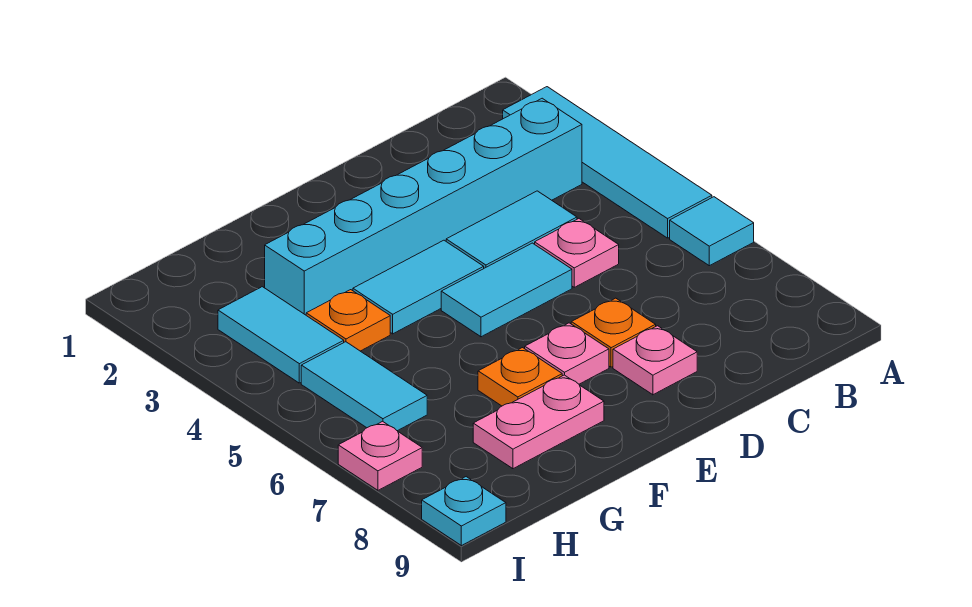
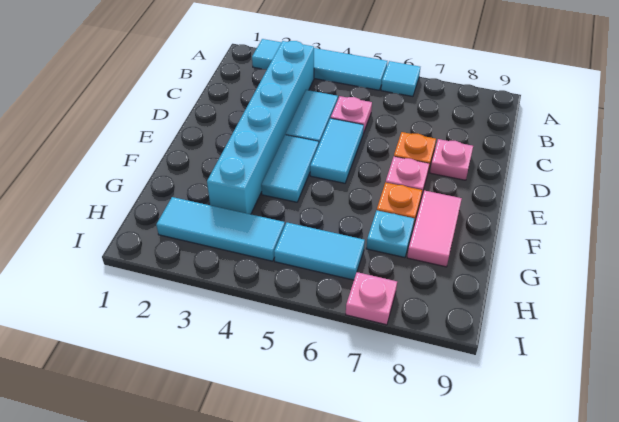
pink plate F8:G8 level 1 -> pink tile F8:G8 level 1
orange plate G4 level 1 -> none
cyan tile H3:H4 level 1 -> cyan tile H2:H4 level 1
cyan plate I9 level 1 -> cyan plate G7 level 1

